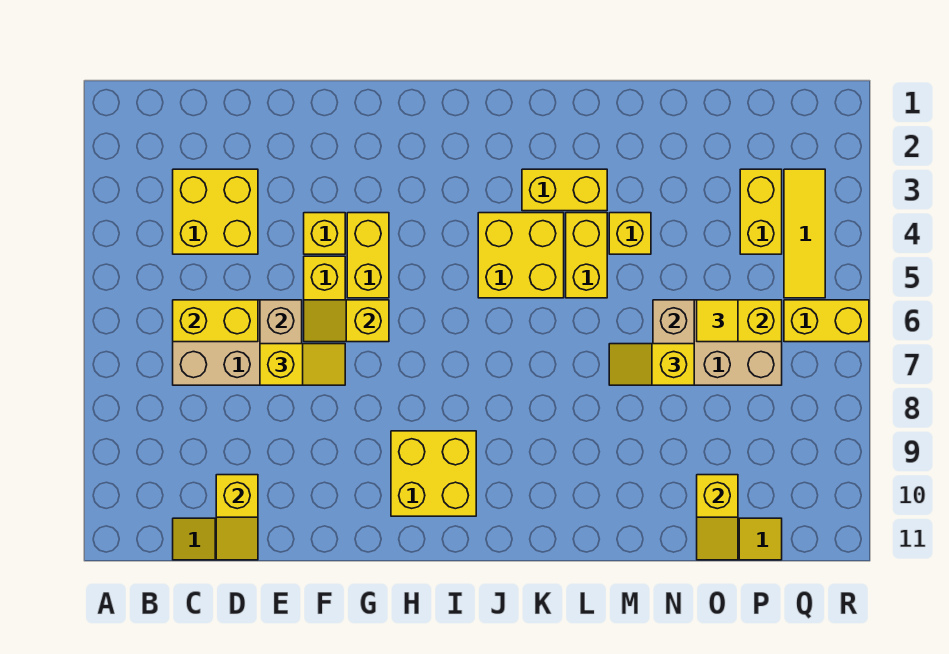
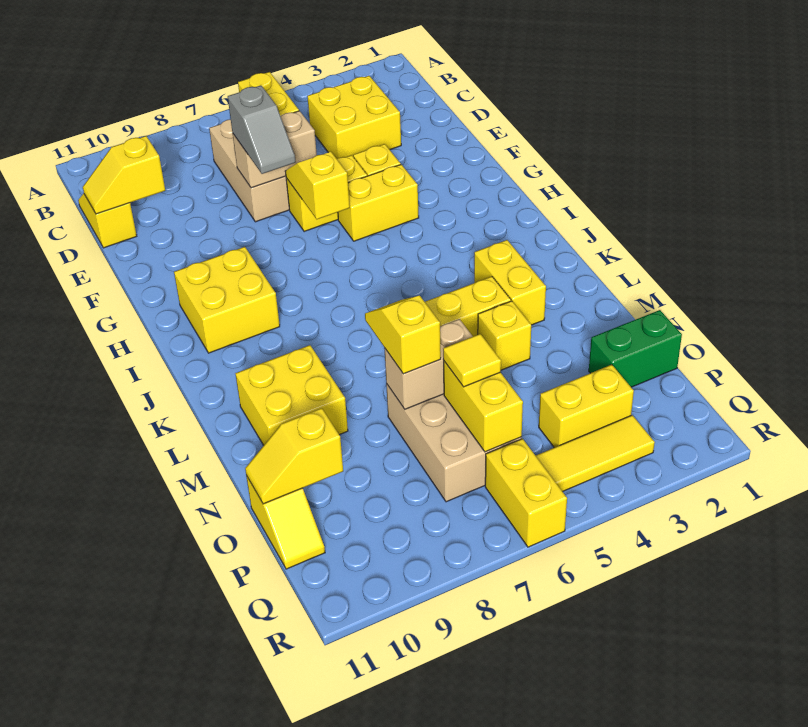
yellow slope E7:F7 level 3 top E -> grey slope E7:F7 level 3 top E
yellow brick J4:K5 level 1 -> yellow brick L9:M10 level 1
none -> green brick O1:O2 level 1

